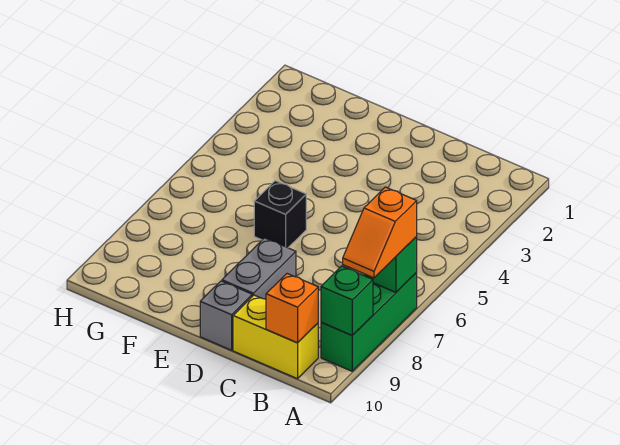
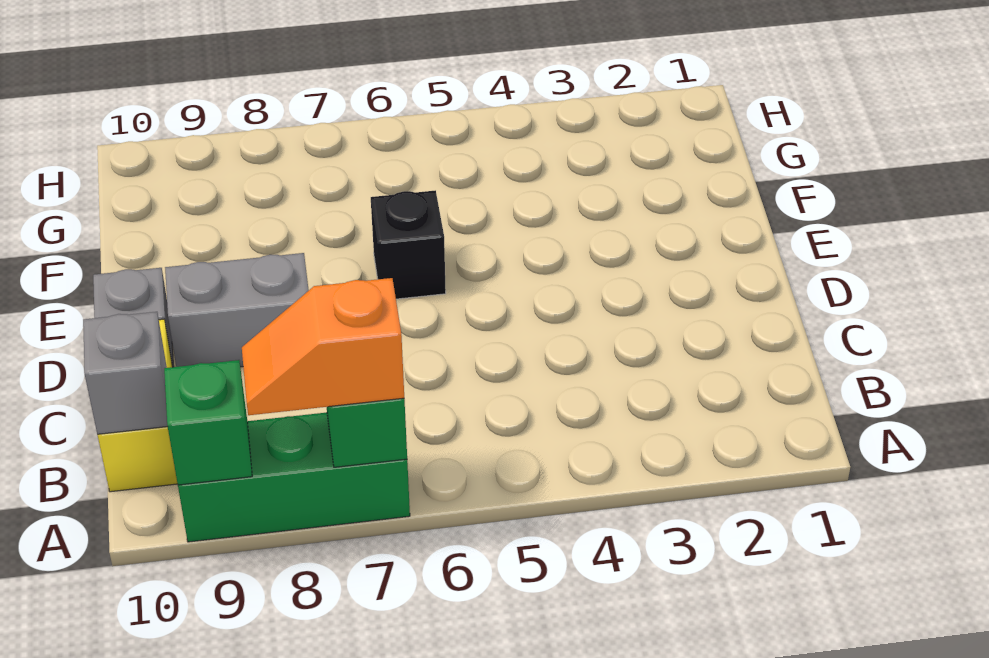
orange brick B10 level 2 -> grey brick B10 level 2

